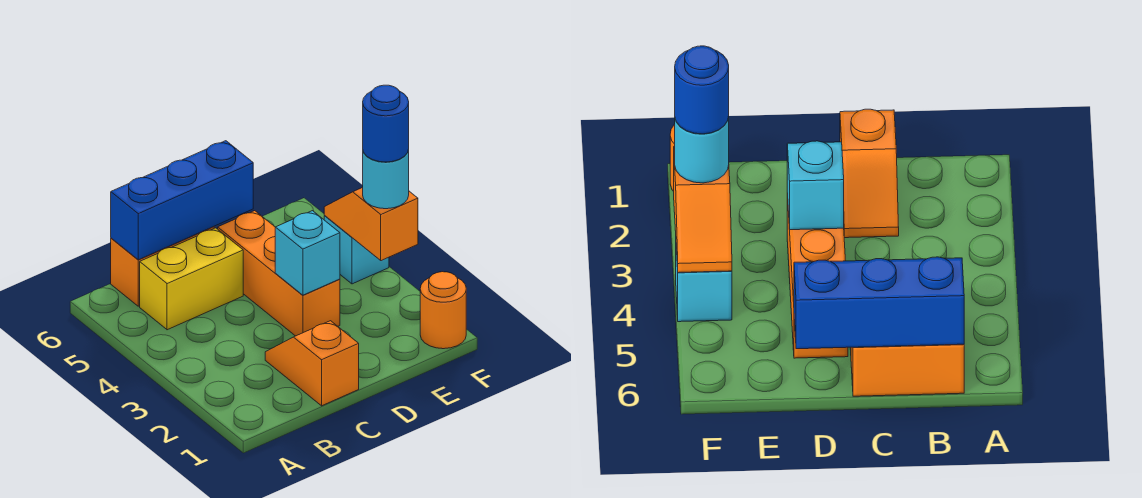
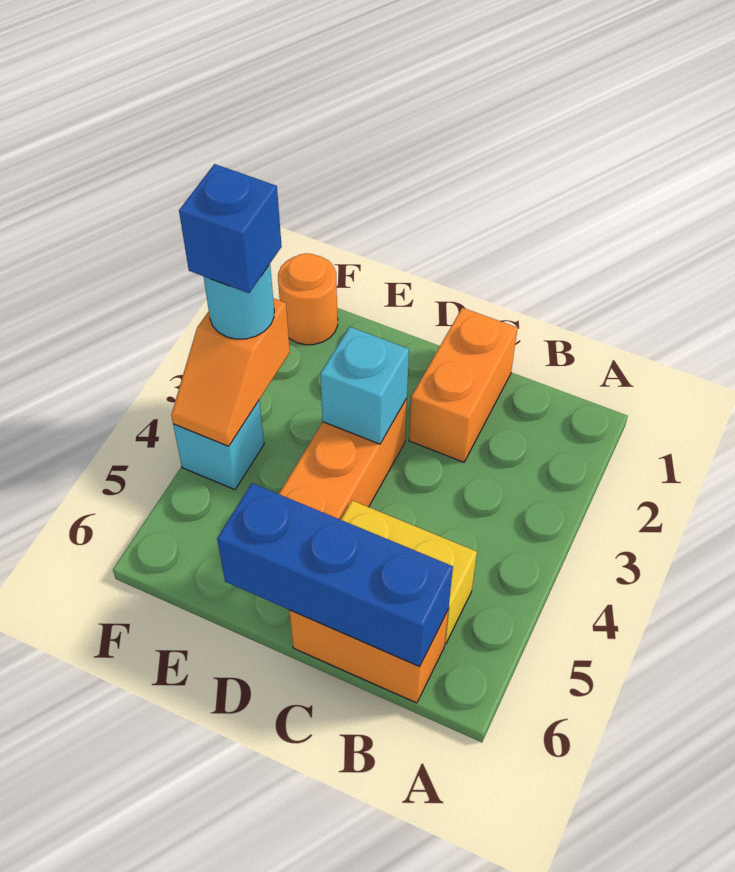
orange slope C1:C2 level 1 top 1 -> orange brick C1:C2 level 1
blue round brick F3 level 4 -> blue brick F3 level 4

